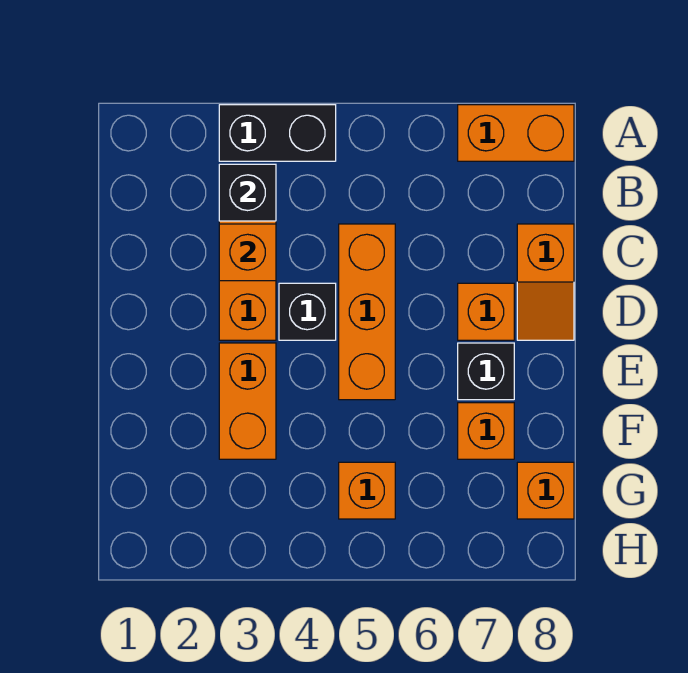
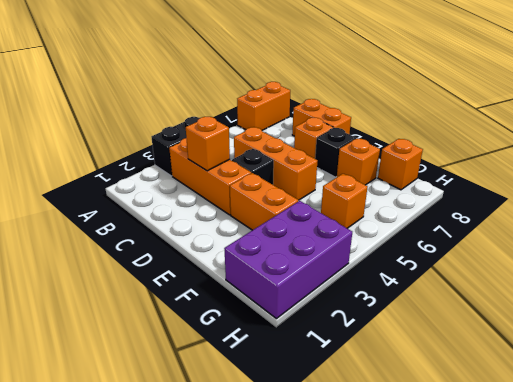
black brick B3 level 2 -> none
orange slope C8:D8 level 1 top C -> orange brick C8:D8 level 1
none -> purple brick G1:H3 level 1

